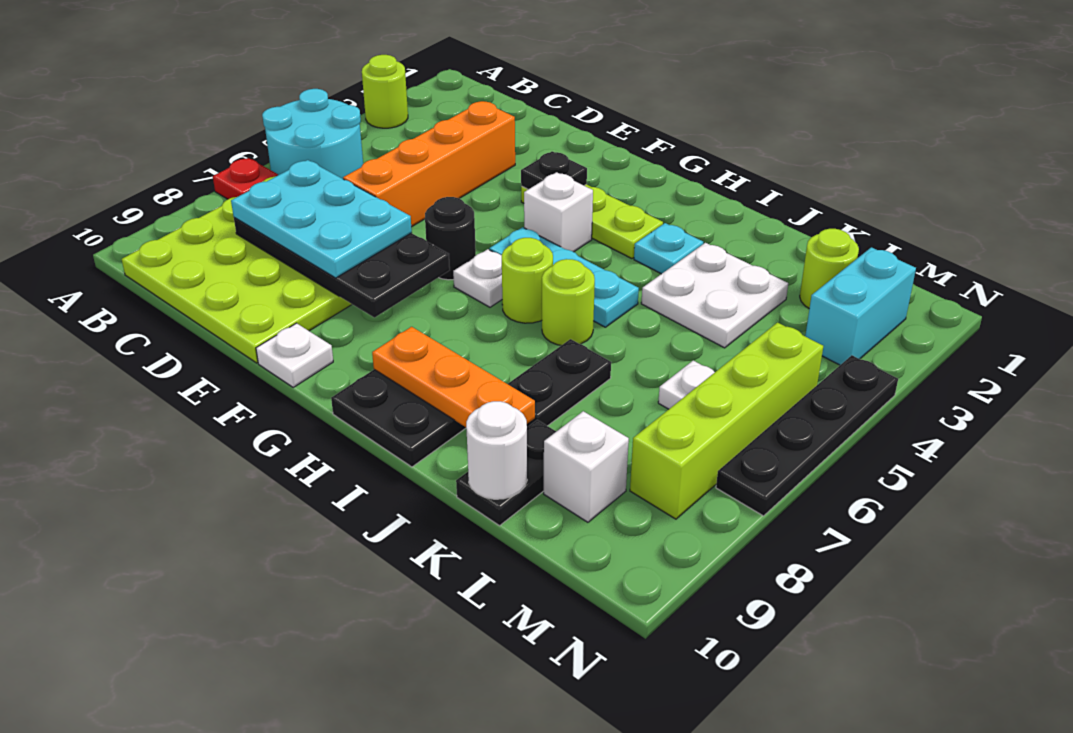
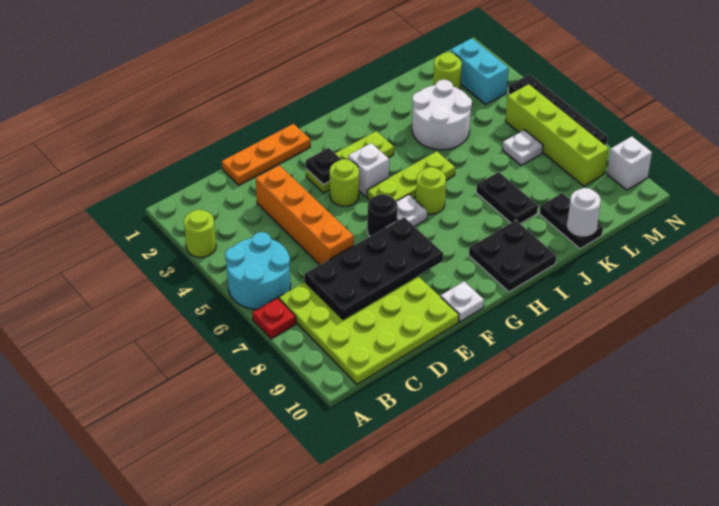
cyan plate C7:E8 level 3 -> none
cyan plate G5:I5 level 1 -> lime plate G5:I5 level 1
orange plate H9:J9 level 2 -> orange plate D1:F1 level 1
cyan plate I3 level 1 -> none
lime round brick I6 level 1 -> lime round brick F4 level 1
white plate J3:K4 level 1 -> white round brick J3:K4 level 1
white brick L9 level 1 -> white brick N9 level 1

